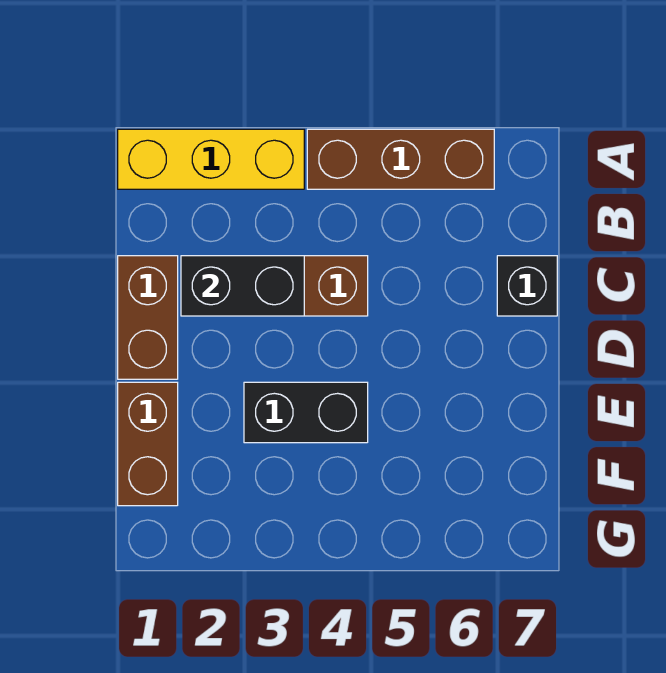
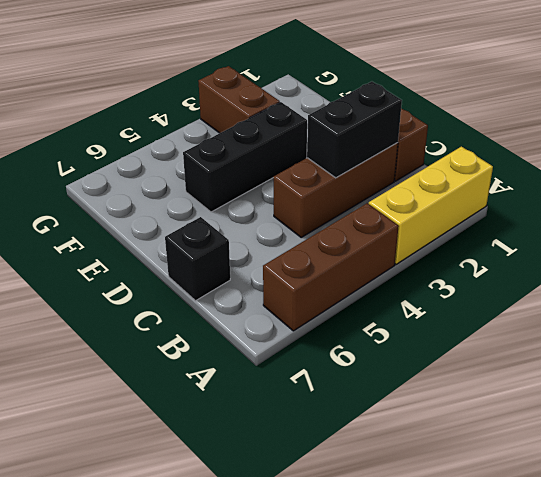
brown brick E1:F1 level 1 -> brown brick F3:G3 level 1
black brick E3:E4 level 1 -> black brick E3:E5 level 1

